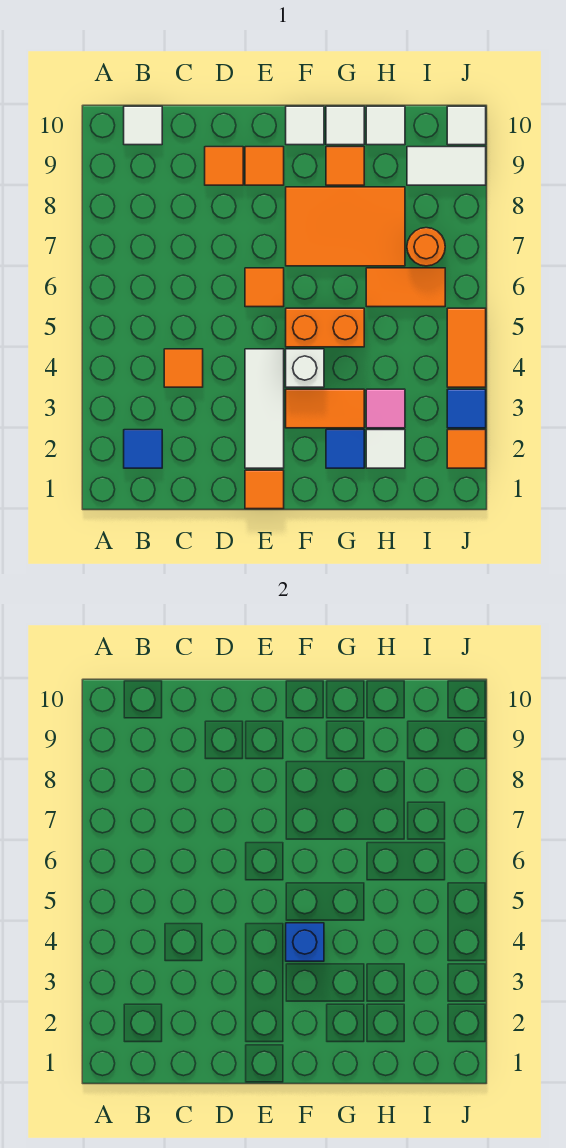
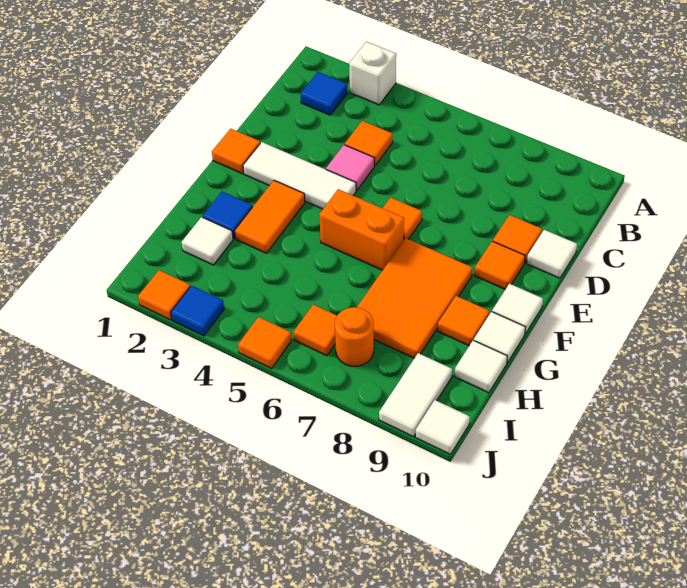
white tile B10 level 1 -> white tile D10 level 1
white brick F4 level 1 -> white brick A3 level 1
blue brick F4 level 2 -> none
orange brick F5:G5 level 1 -> orange brick F5:F6 level 1
pink tile H3 level 1 -> pink tile D4 level 1
orange tile H6:I6 level 1 -> orange tile I6 level 1
orange tile J4:J5 level 1 -> orange tile J5 level 1

